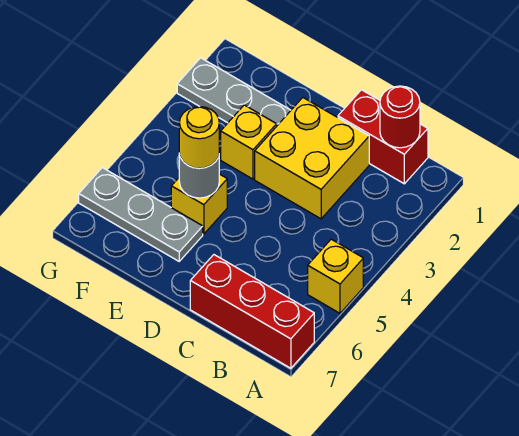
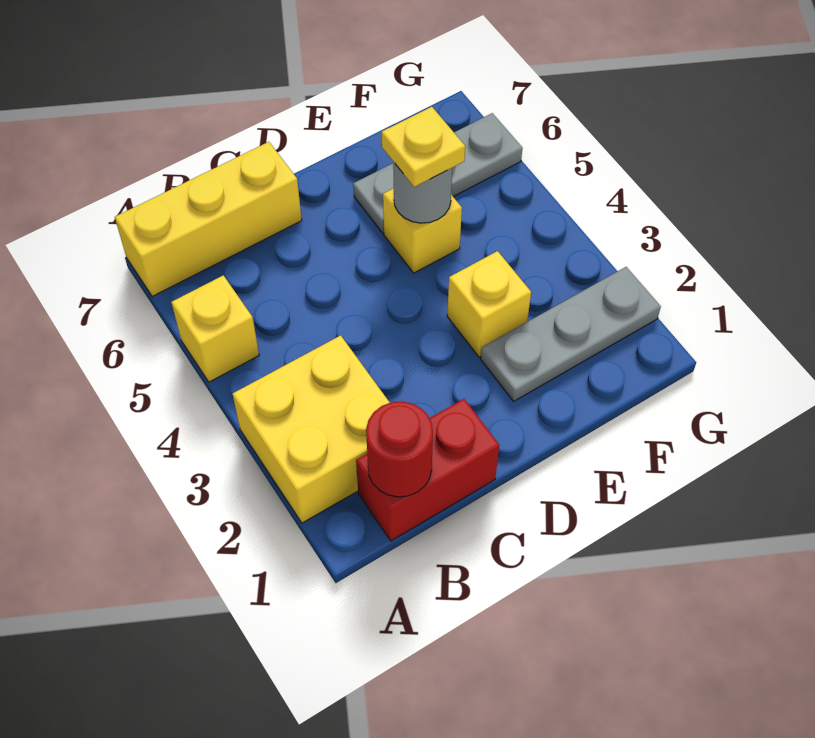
red brick A7:C7 level 1 -> yellow brick A7:C7 level 1
yellow brick C2:D3 level 1 -> yellow brick A2:B3 level 1
yellow round brick E5 level 3 -> yellow plate E5 level 3

